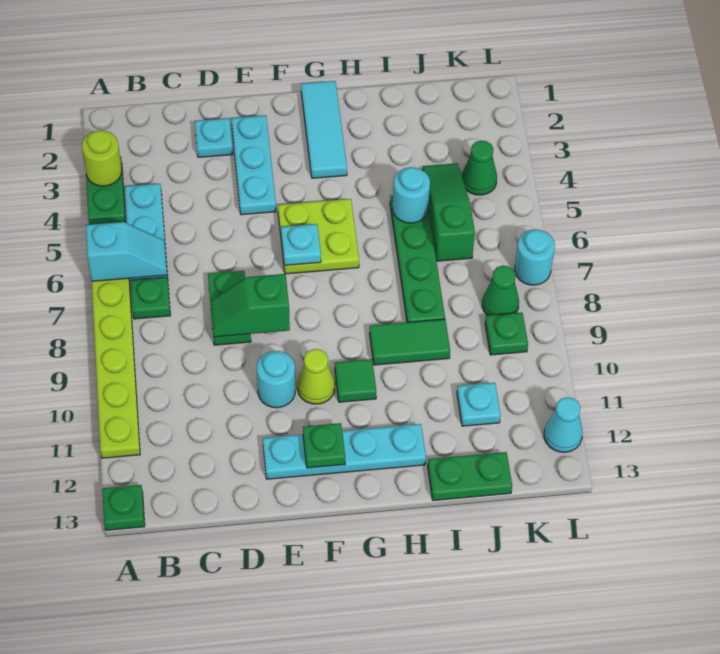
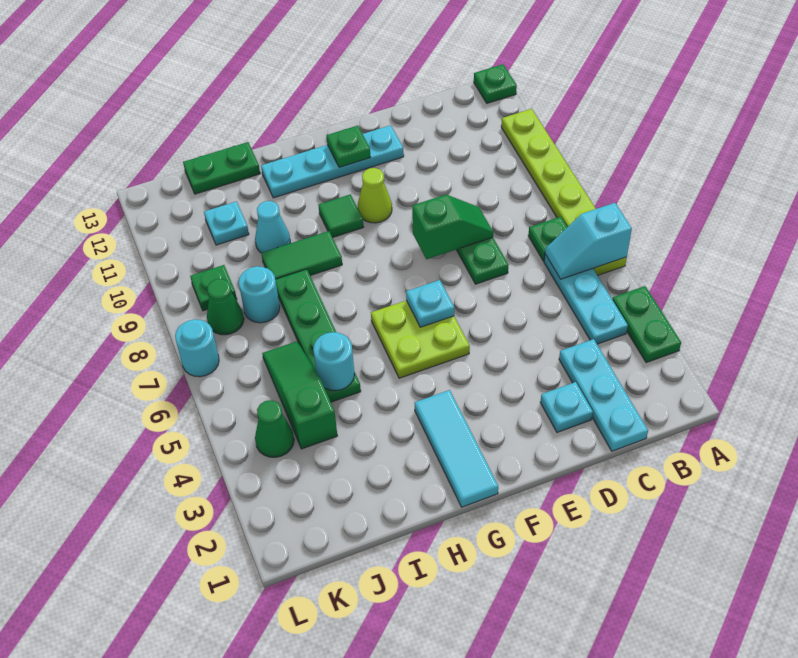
lime round brick A3 level 2 -> none
cyan plate E2:E4 level 1 -> cyan plate C1:C3 level 1
cyan round brick E10 level 1 -> cyan round brick J8 level 1
green slope J4:J6 level 1 top 6 -> green slope J4:J6 level 1 top 4
cyan cone L12 level 1 -> cyan cone I10 level 1

